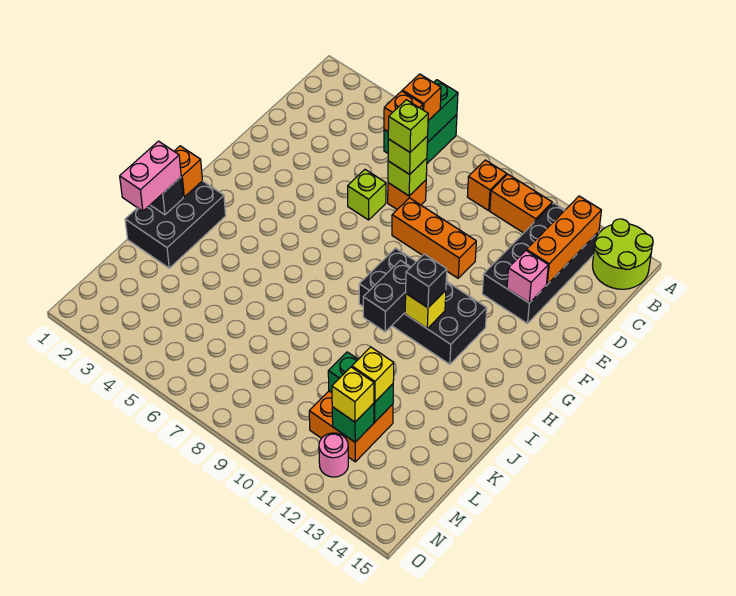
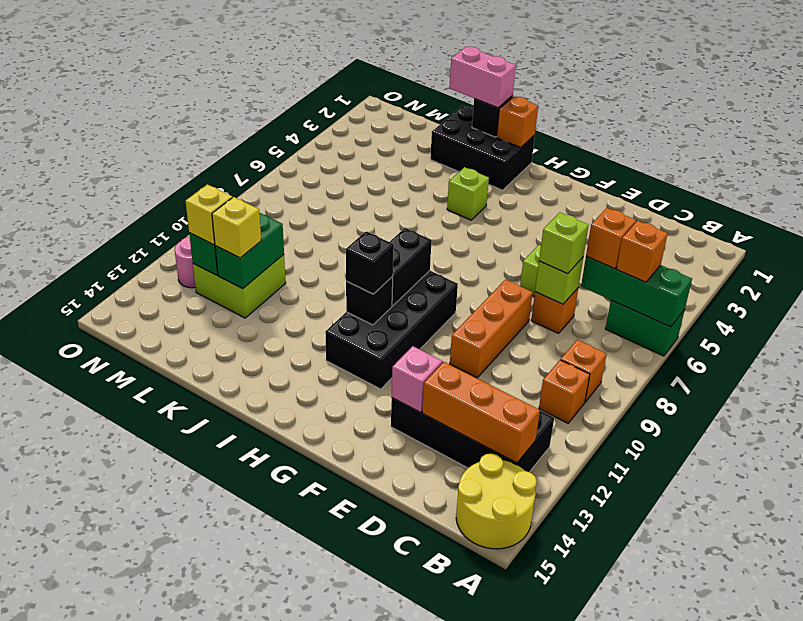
lime round brick A14:B15 level 1 -> yellow round brick A14:B15 level 1
orange brick B10:B11 level 1 -> orange brick B10 level 1
lime brick D7 level 4 -> lime brick I4 level 1
black brick H10:I10 level 2 -> black brick H9:H10 level 2
yellow brick H11 level 2 -> black brick H11 level 2
orange brick L11:M12 level 1 -> lime brick L11:M12 level 1

